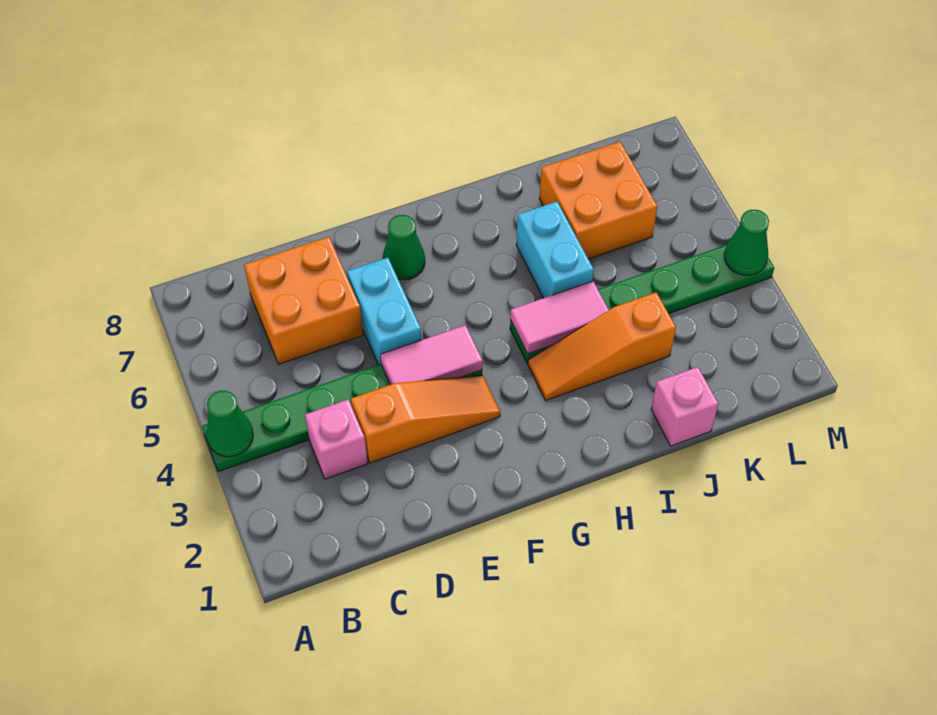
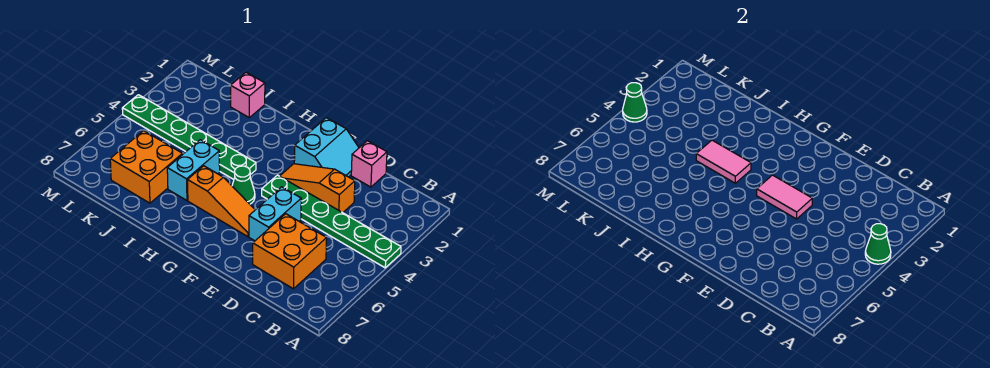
pink brick C3 level 1 -> pink brick D1 level 1
none -> cyan slope E1:F2 level 1 top F
green cone F7 level 1 -> green cone G5 level 1
orange slope H3:J3 level 1 top J -> orange slope F6:H6 level 1 top H

